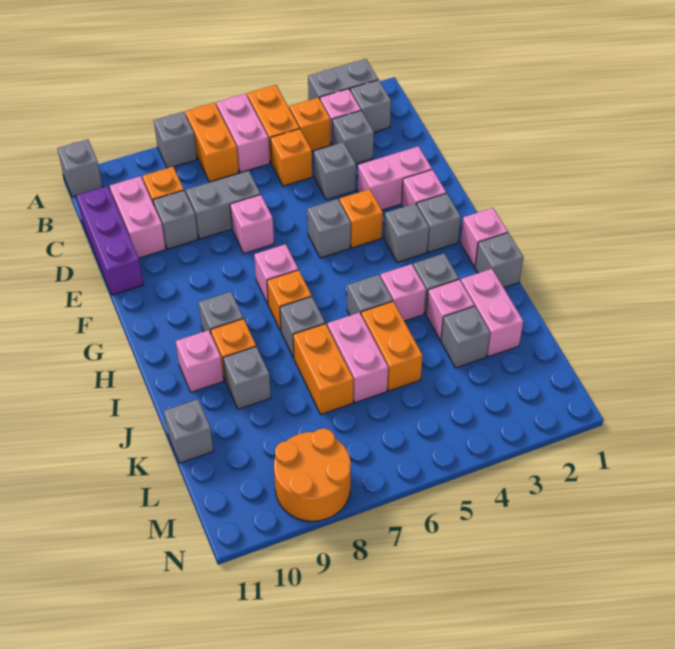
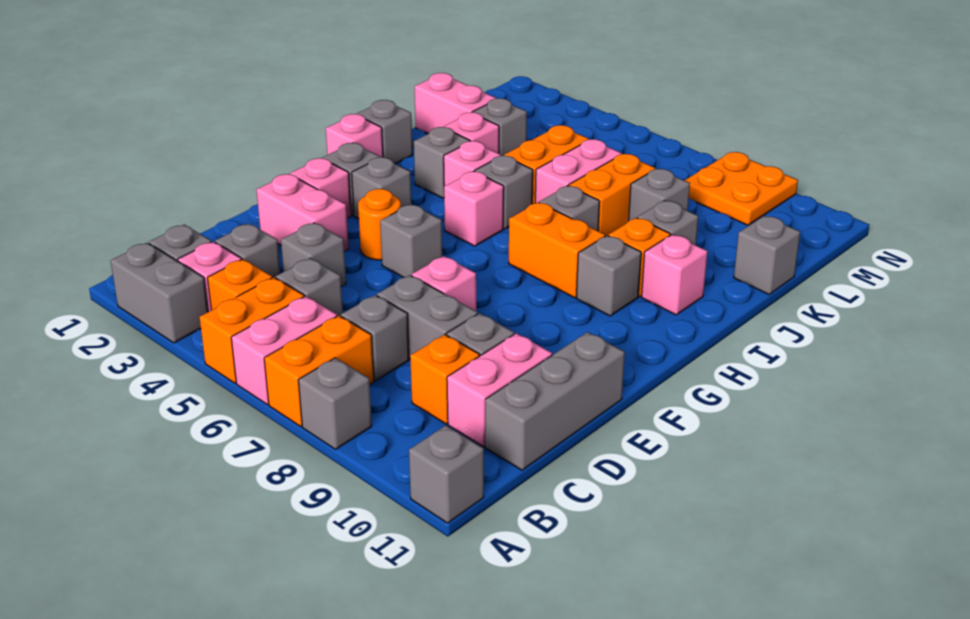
orange brick C5 level 1 -> grey brick C5 level 1
none -> grey brick C7 level 1
purple brick C11:E11 level 1 -> grey brick C11:E11 level 1
orange brick F4 level 1 -> orange round brick F4 level 1
pink brick G7 level 1 -> pink brick H5 level 1
orange brick H7 level 1 -> orange brick H7:H8 level 1
pink brick J2:K2 level 1 -> pink brick K1:K2 level 1
none -> grey brick K8 level 1
orange round brick M8:N9 level 1 -> orange plate M8:N9 level 1

